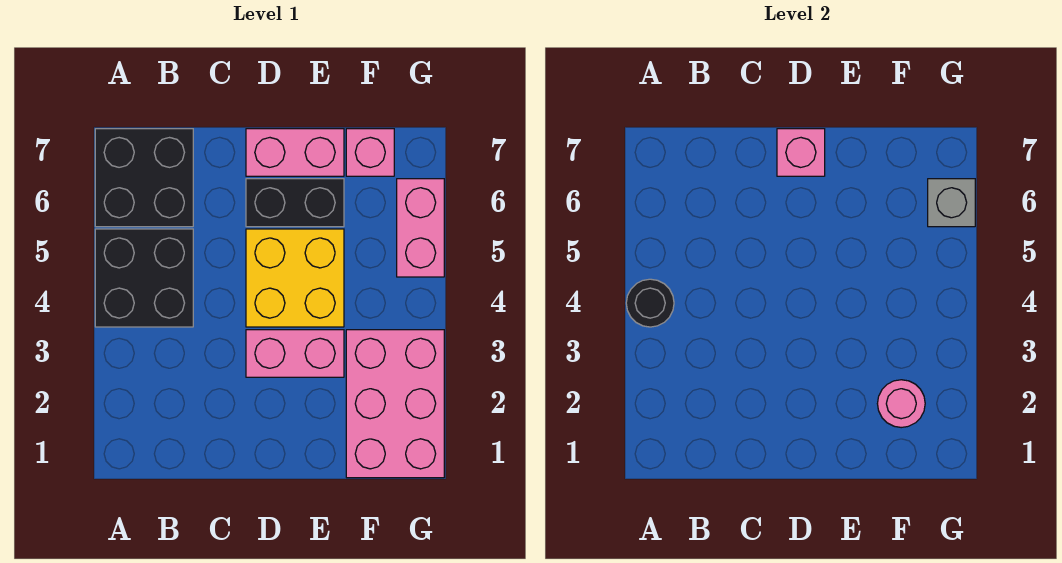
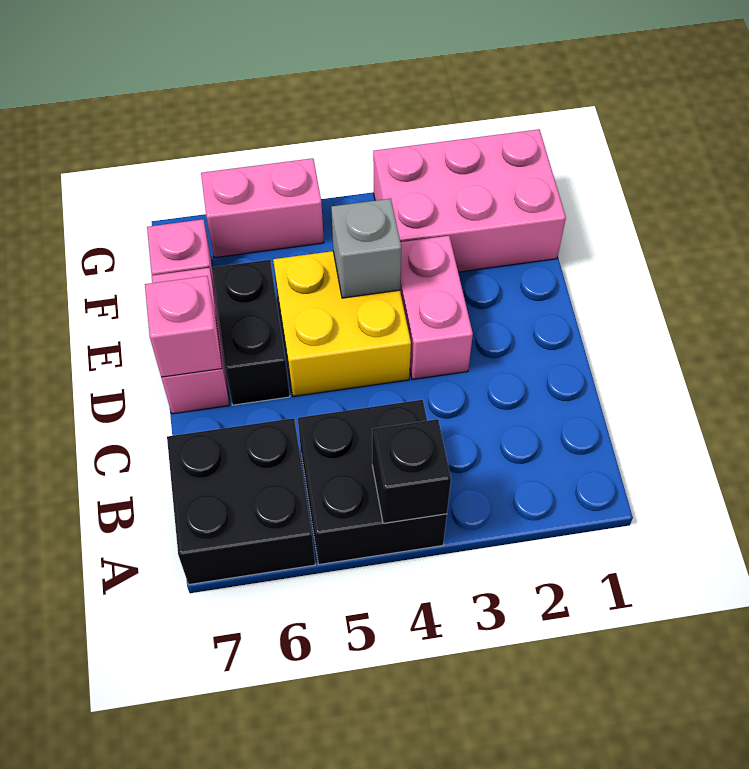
black round brick A4 level 2 -> black brick A4 level 2
pink round brick F2 level 2 -> none
grey brick G6 level 2 -> grey brick E4 level 2

